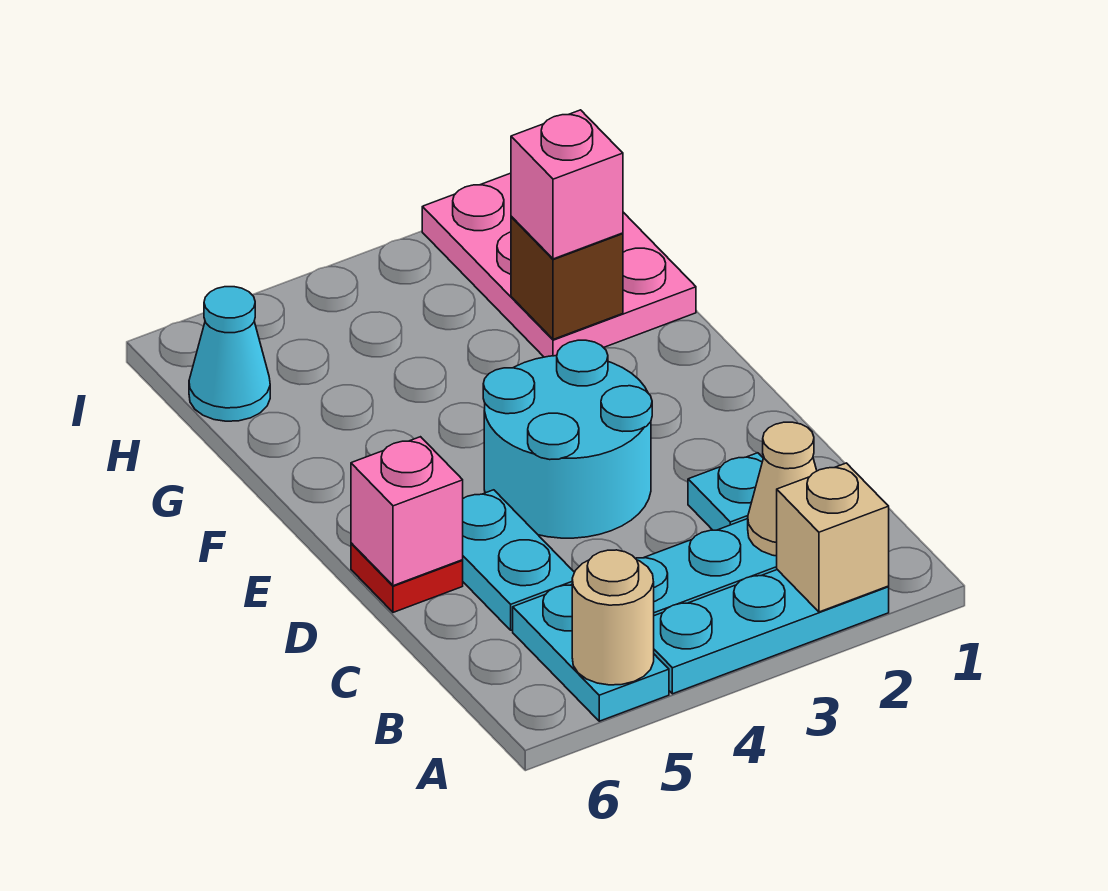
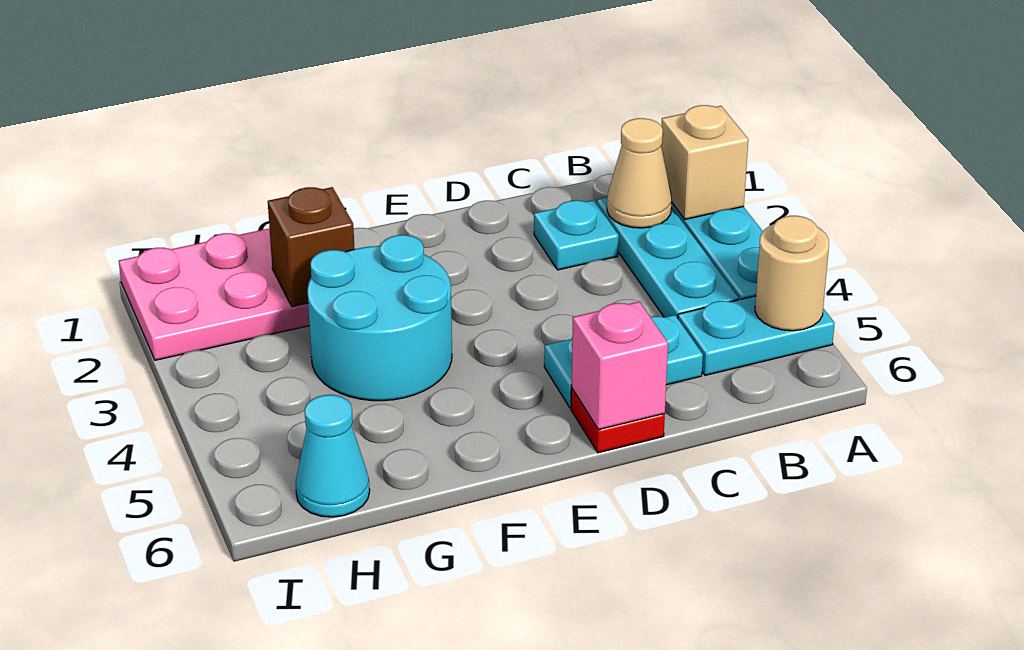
cyan round brick D3:E4 level 1 -> cyan round brick F3:G4 level 1
pink brick G2 level 3 -> none

